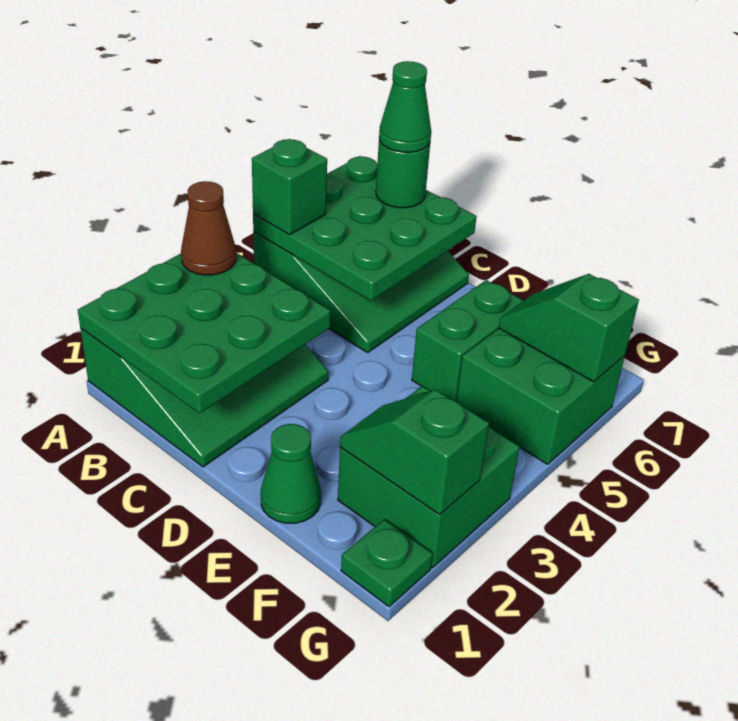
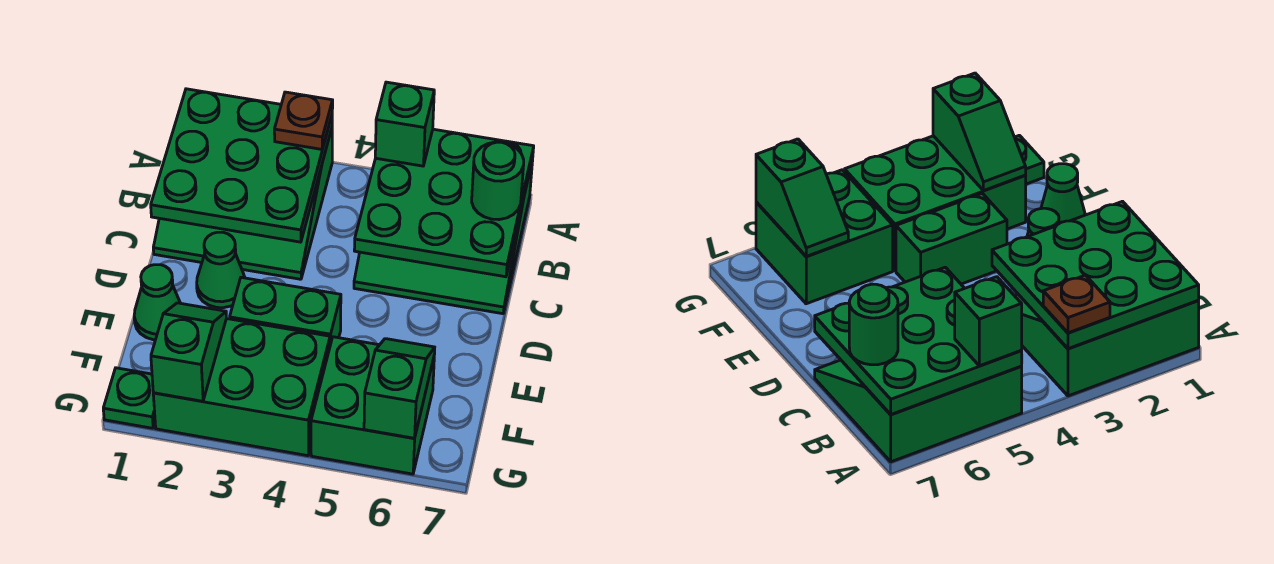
brown cone A3 level 3 -> brown plate A3 level 3
green cone B7 level 4 -> green cone D2 level 1
green brick E5:E6 level 1 -> green brick E3:E4 level 1
green brick F2:G3 level 1 -> green brick F2:G4 level 1

